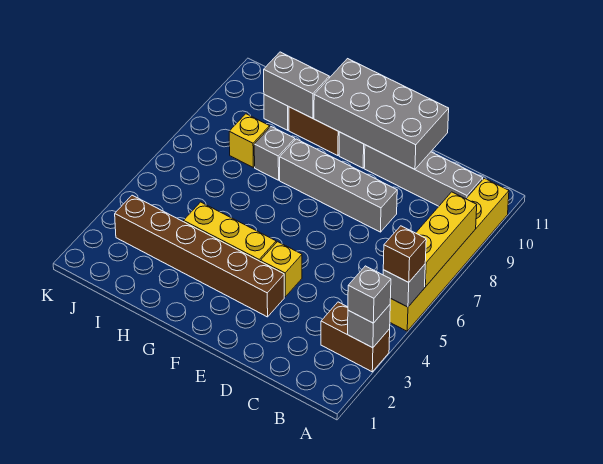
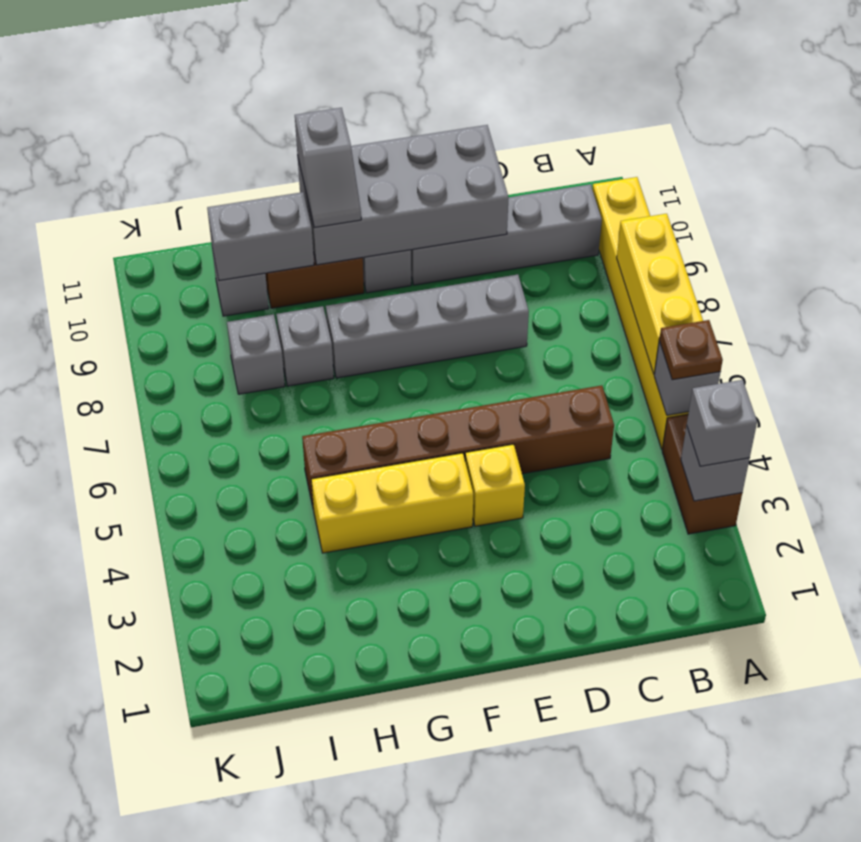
brown brick A3:B3 level 1 -> brown brick A3:A4 level 1
brown brick A5 level 3 -> brown plate A5 level 3
brown brick E3:J3 level 1 -> brown brick C5:H5 level 1
none -> grey slope G10:G11 level 3 top 11
yellow brick I8 level 1 -> grey brick I8 level 1

